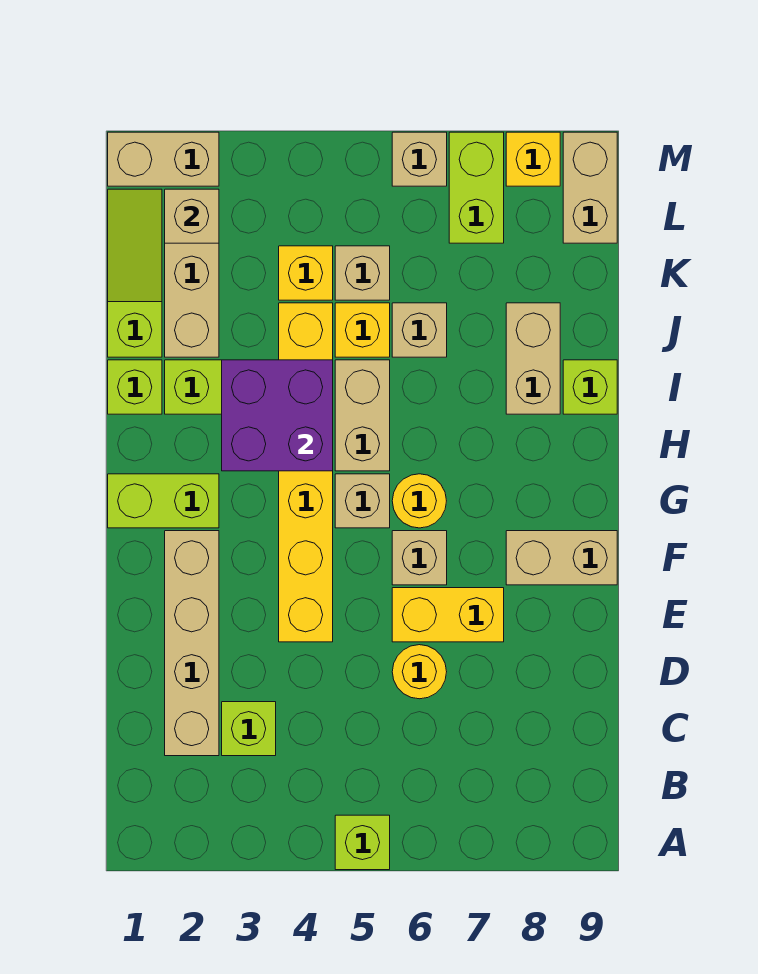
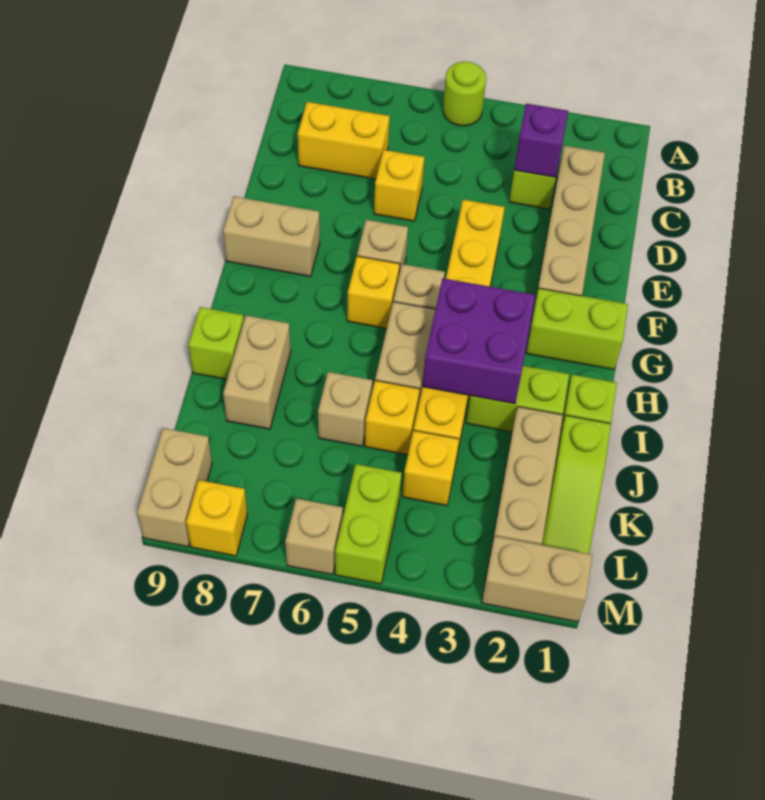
lime brick A5 level 1 -> lime round brick A5 level 1
none -> purple brick C3 level 2
yellow round brick D6 level 1 -> yellow brick D6 level 1
yellow brick E6:E7 level 1 -> yellow brick C7:C8 level 1
yellow round brick G6 level 1 -> yellow brick G6 level 1
tan brick K5 level 1 -> none
tan brick L2 level 2 -> none
lime brick L7:M7 level 1 -> lime brick L5:M5 level 1

